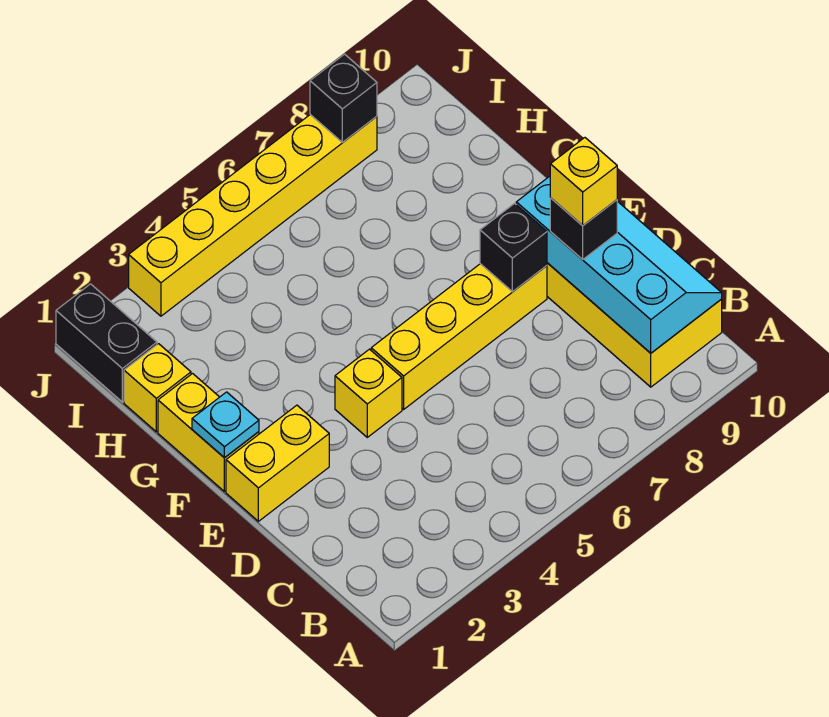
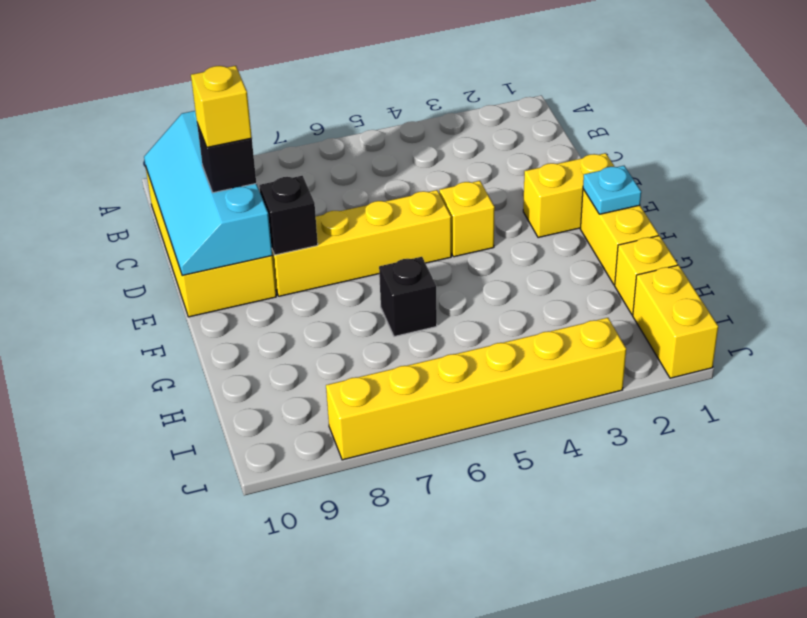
black brick I1:J1 level 1 -> yellow brick I1:J1 level 1
black brick J8 level 2 -> black brick G6 level 1

